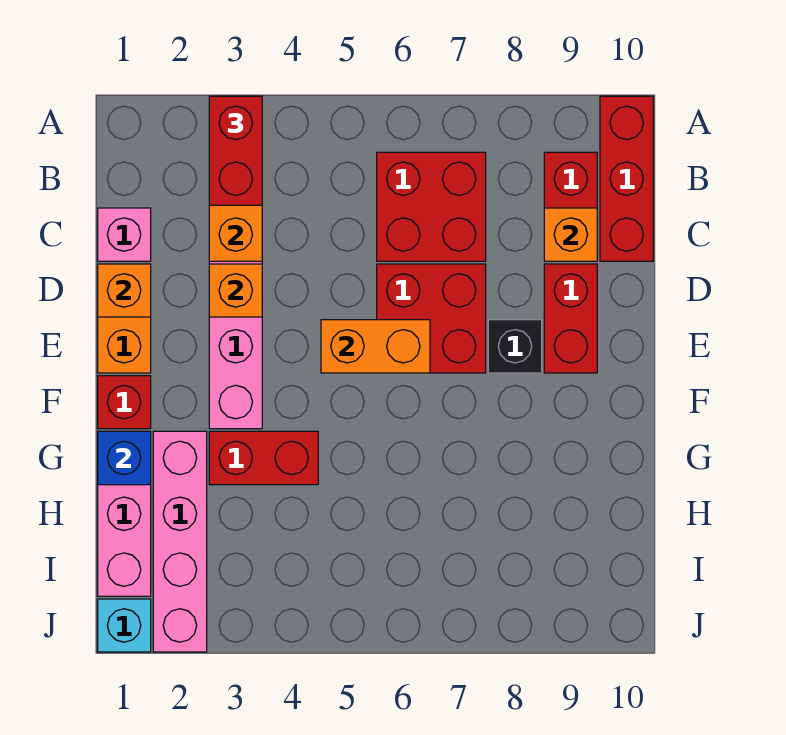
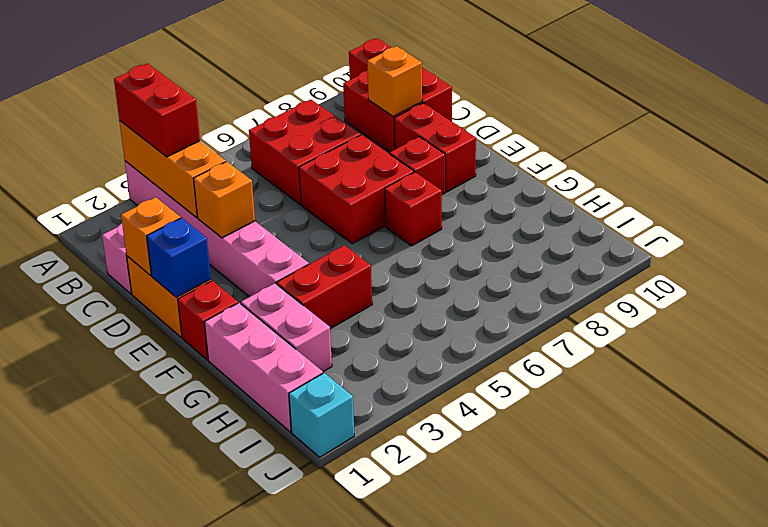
orange brick E5:E6 level 2 -> none
black brick E8 level 1 -> red brick E8 level 1
none -> red brick F7 level 1
blue brick G1 level 2 -> blue brick E1 level 2
pink brick G2:J2 level 1 -> pink brick G2:H2 level 1

